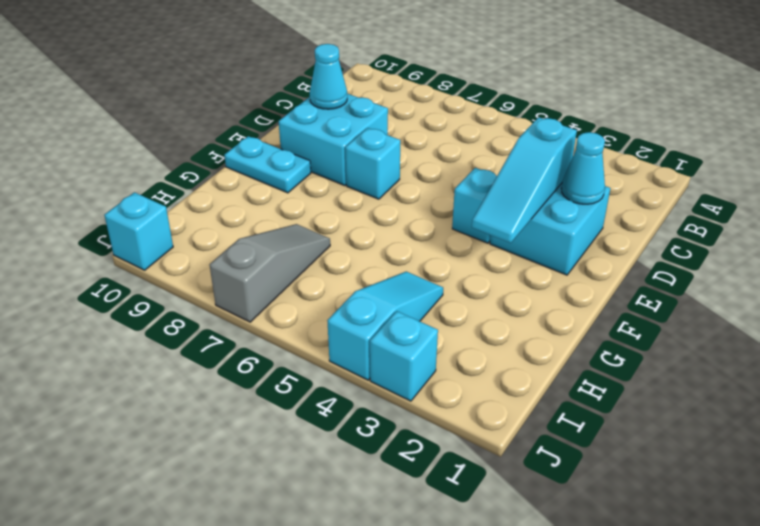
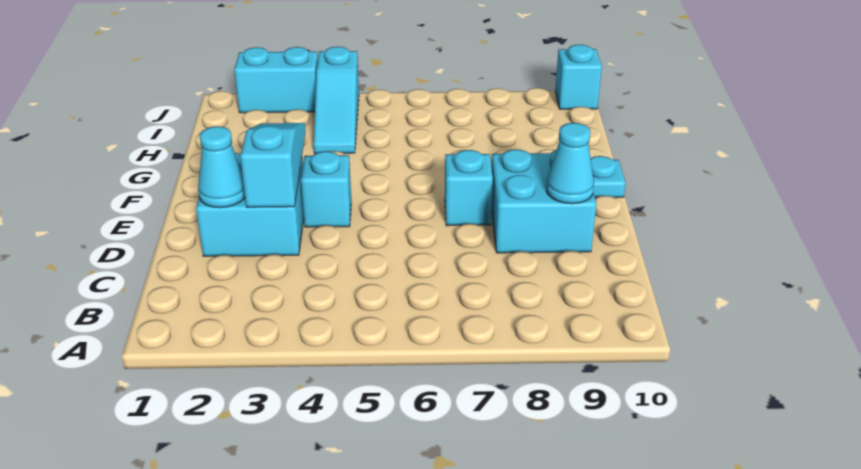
grey slope H7:J7 level 1 top J -> none
cyan brick J3 level 1 -> cyan brick J2:J3 level 1

